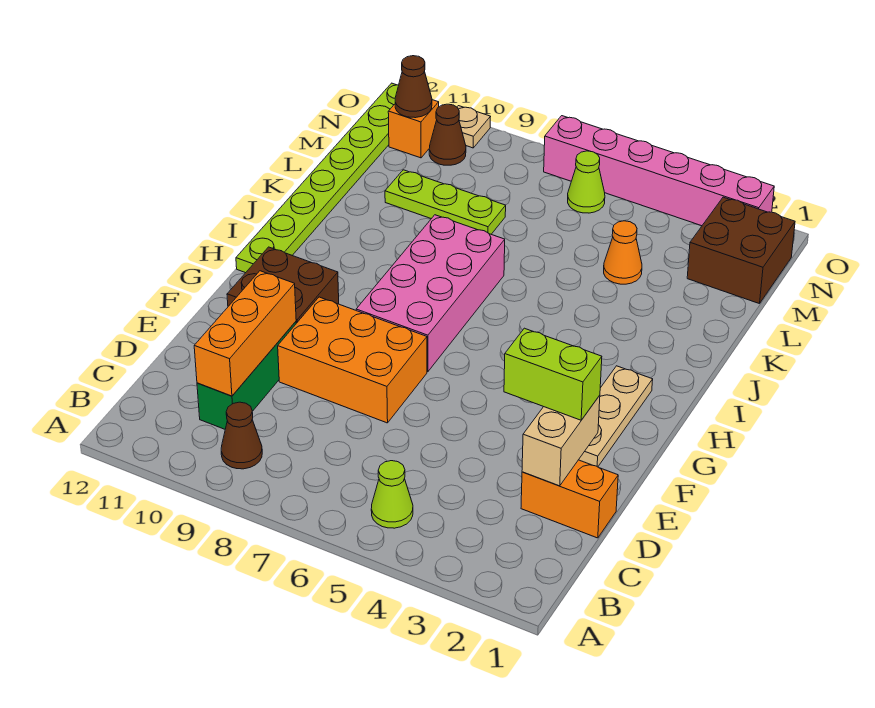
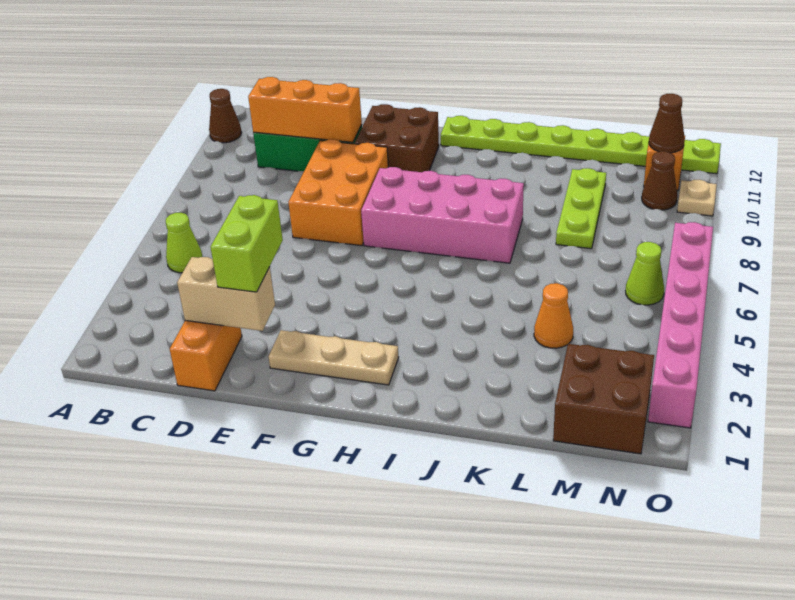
brown cone B9 level 1 -> brown cone A11 level 1

